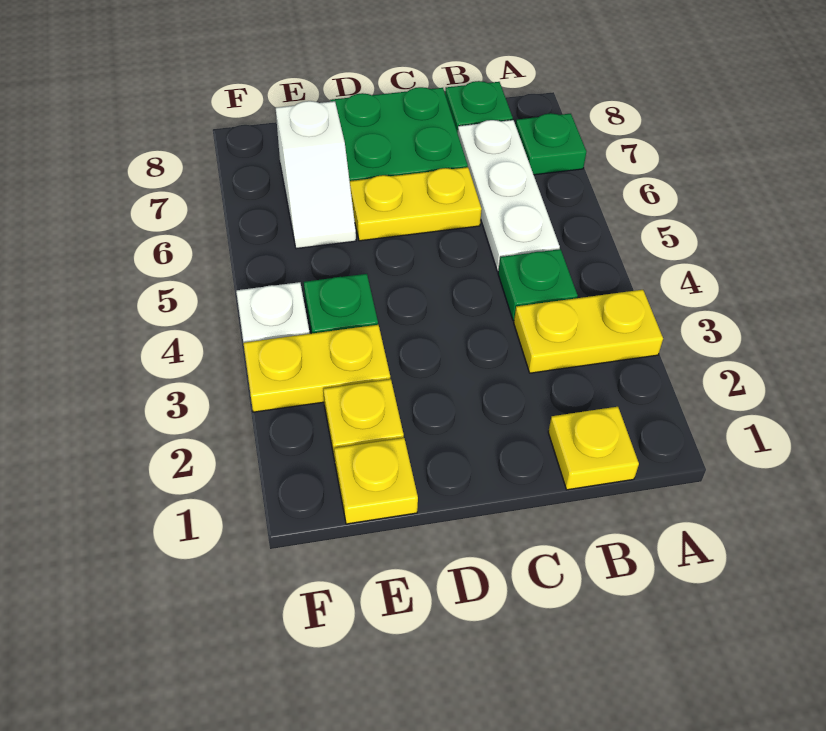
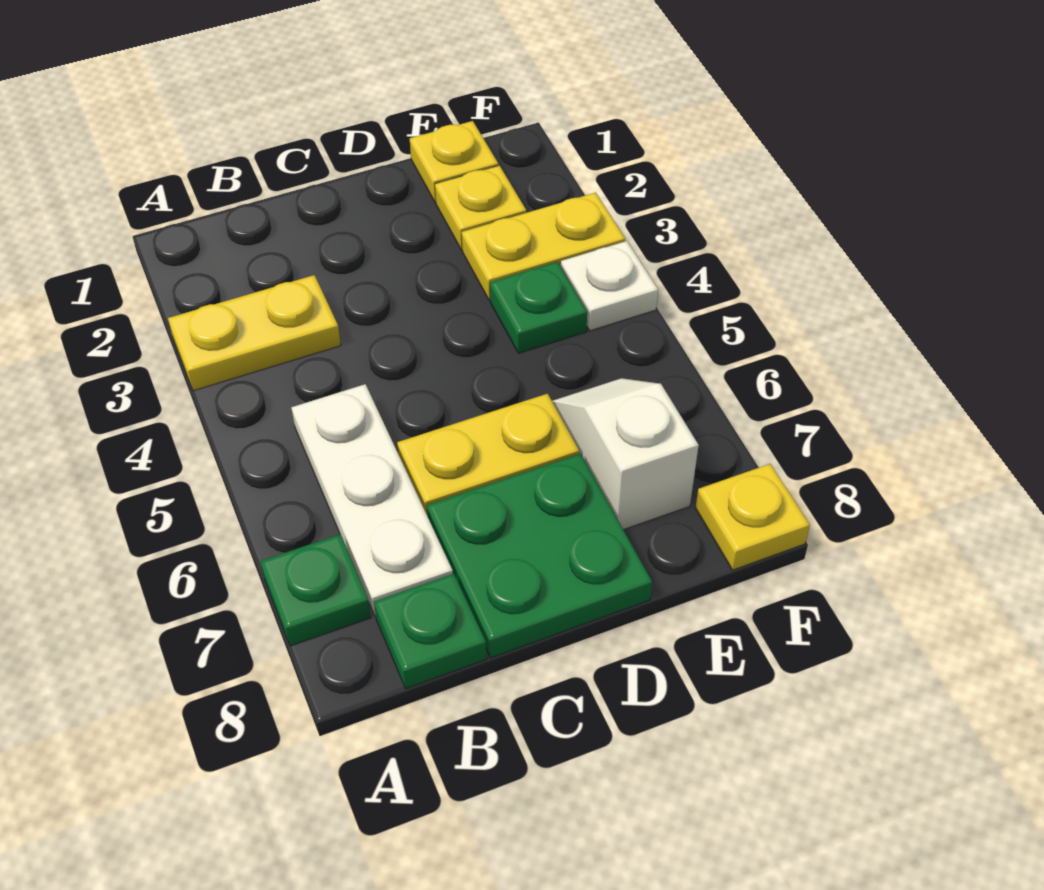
yellow plate B1 level 1 -> yellow plate F8 level 1
green plate B4 level 1 -> none

